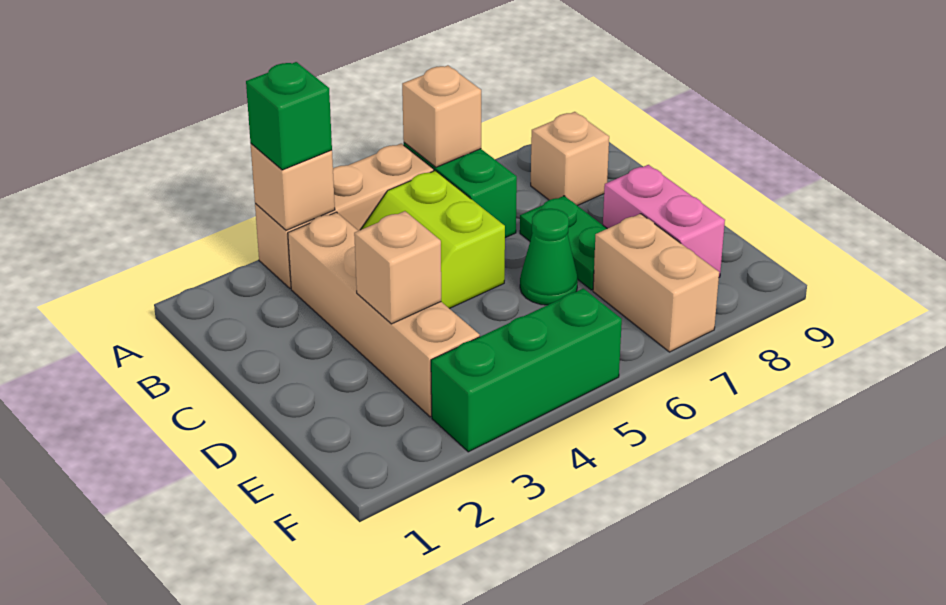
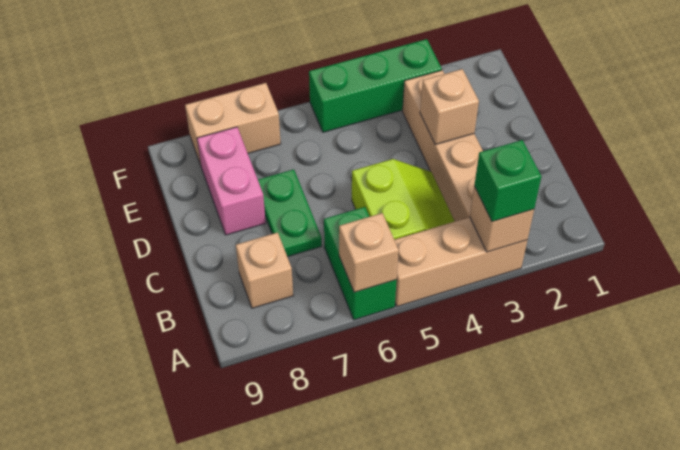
green cone D6 level 1 -> none
tan brick E7:F7 level 1 -> tan brick F7:F8 level 1

